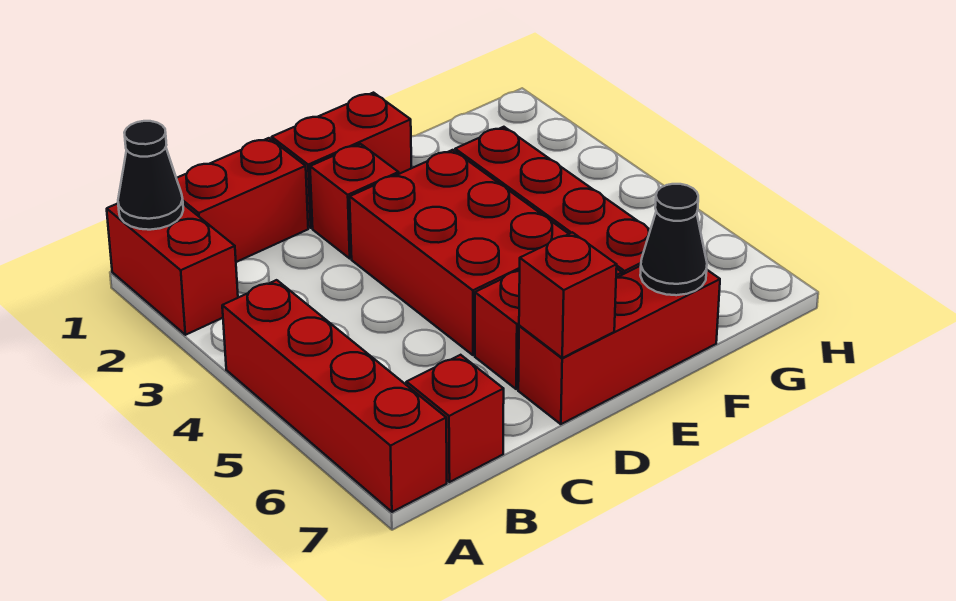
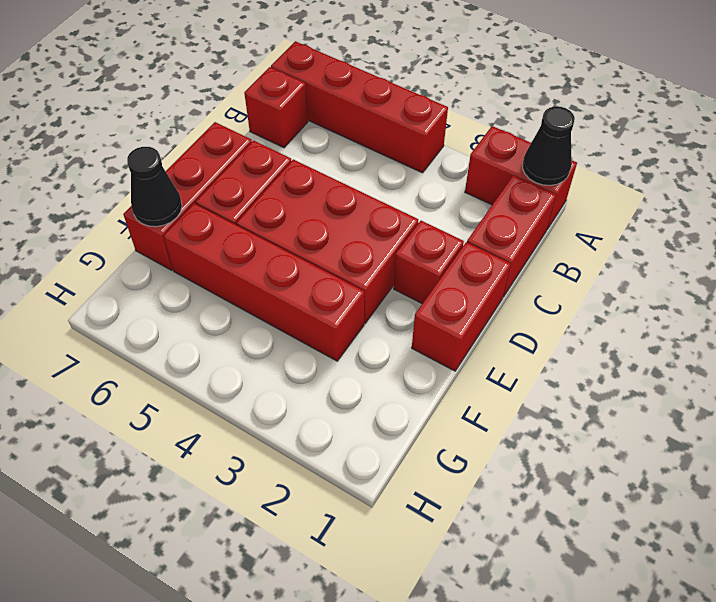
red brick D7 level 2 -> none

